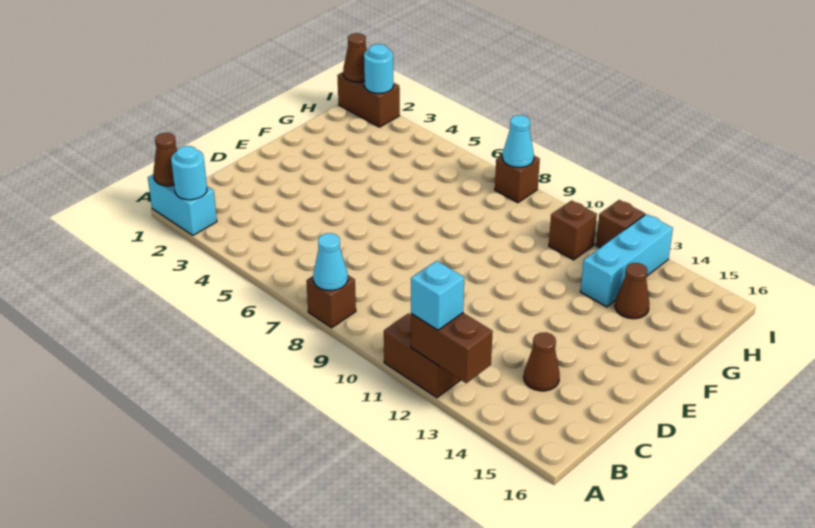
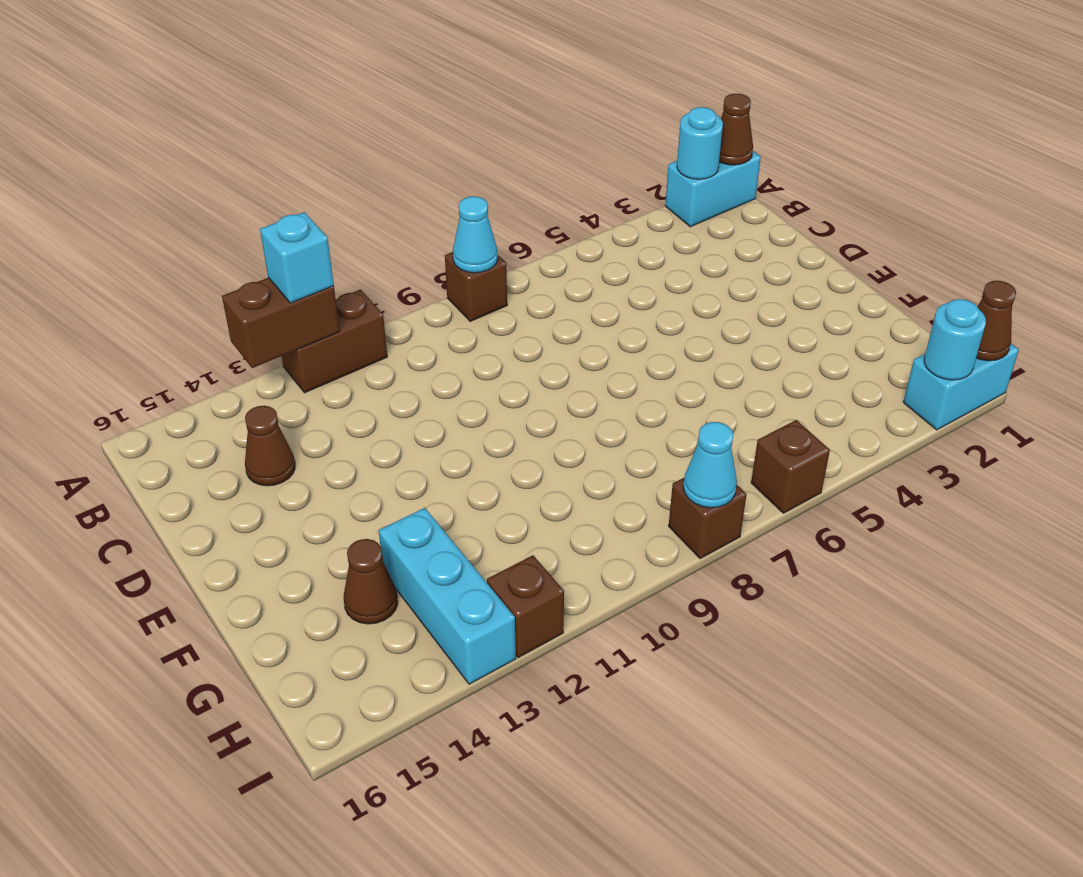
brown brick H11 level 1 -> brown brick I6 level 1
brown brick I1:I2 level 1 -> cyan brick I1:I2 level 1

